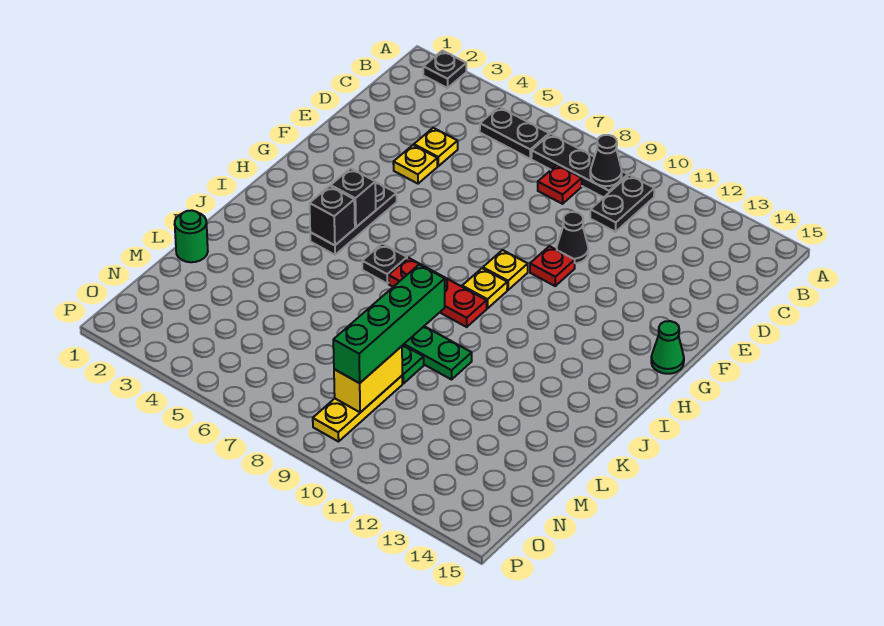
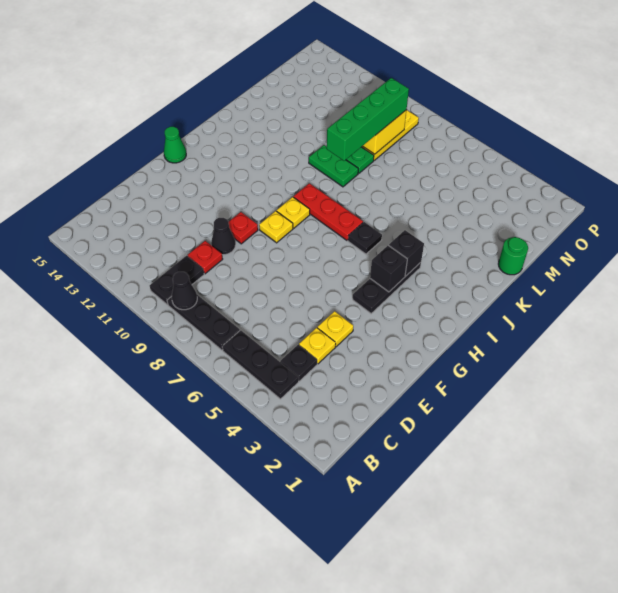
black plate A2 level 1 -> black plate C4 level 1
black plate B5:B6 level 1 -> black plate B4:B6 level 1
red plate C8 level 1 -> red plate D10 level 1

